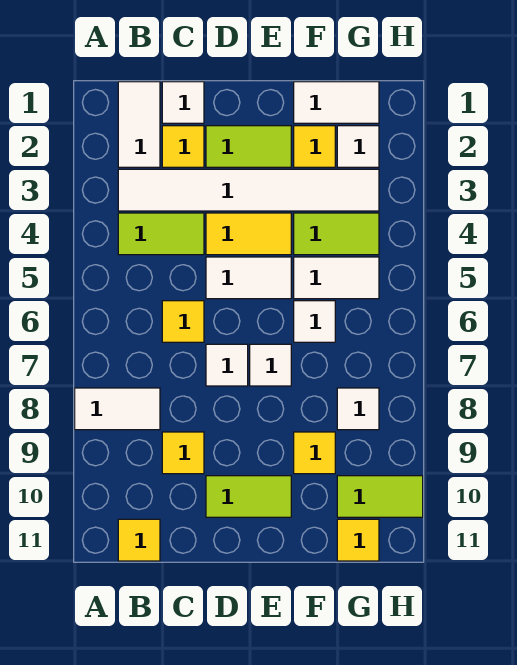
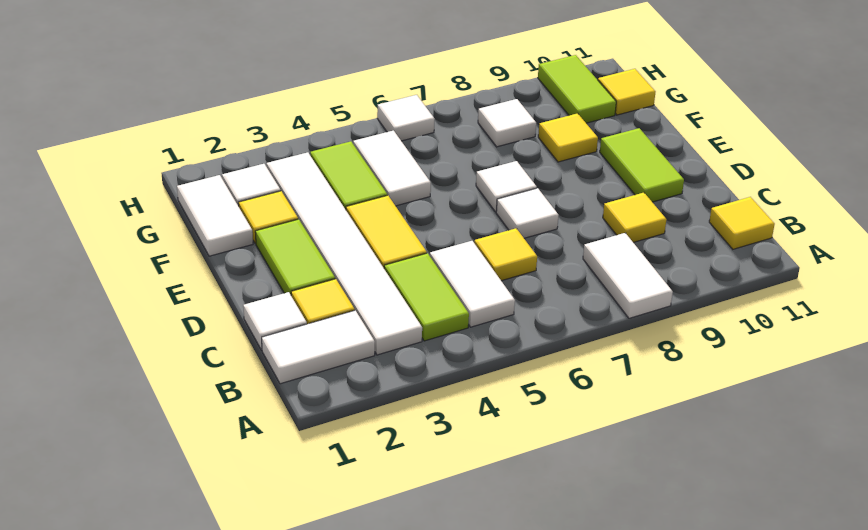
white tile D5:E5 level 1 -> white tile B5:C5 level 1
white tile F6 level 1 -> white tile H6 level 1

